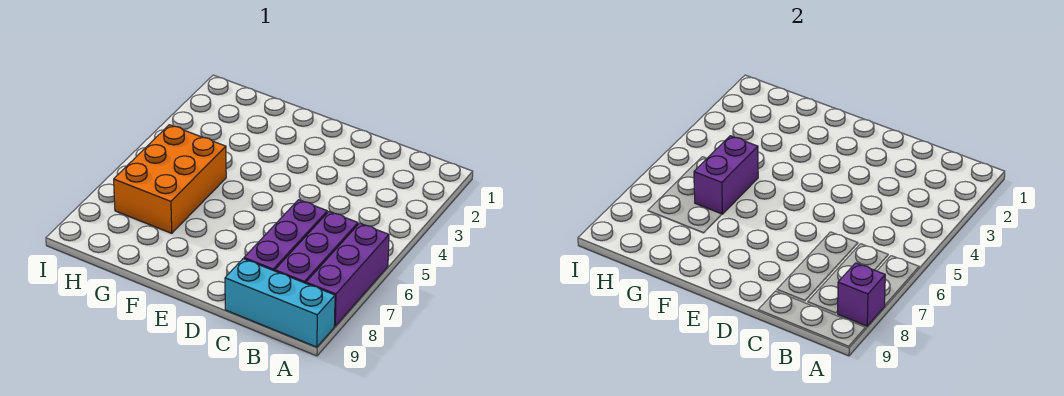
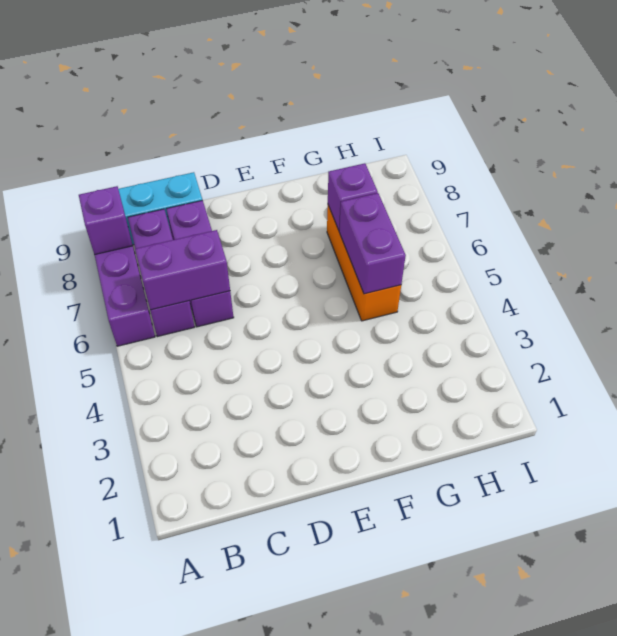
none -> purple brick B6:C6 level 2
orange brick G5:H7 level 1 -> orange brick G5:G7 level 1
none -> purple brick G7 level 2

